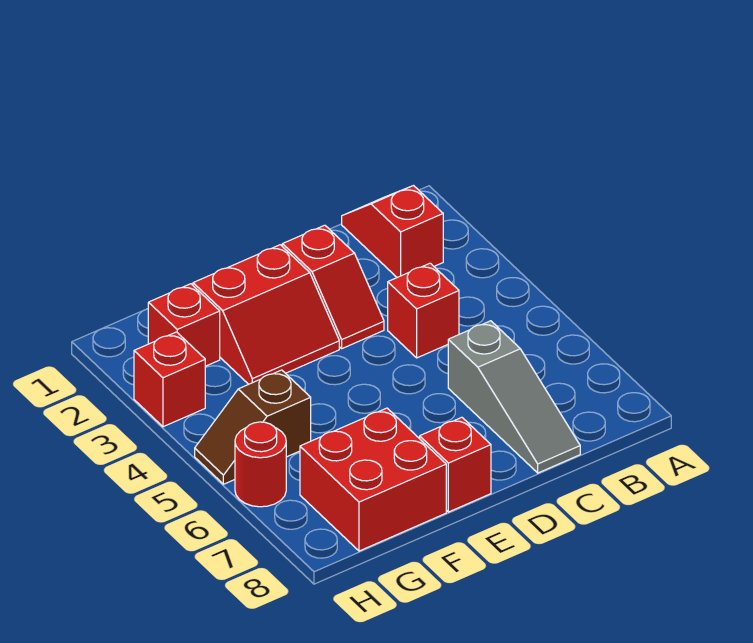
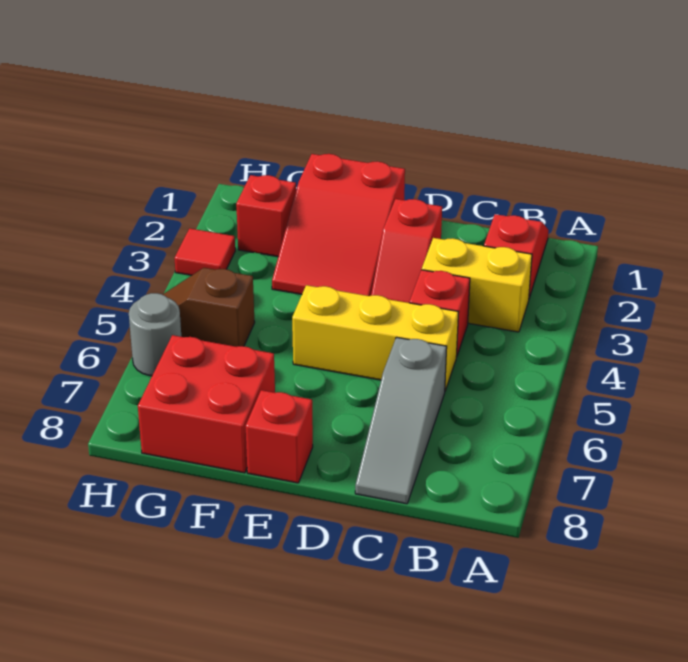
none -> yellow brick B3:C3 level 1
none -> yellow brick C5:E5 level 1
red slope E2:F3 level 1 top 2 -> red slope E1:F3 level 1 top 1
red brick H3 level 1 -> red tile H3 level 1
red round brick H6 level 1 -> grey round brick H6 level 1

